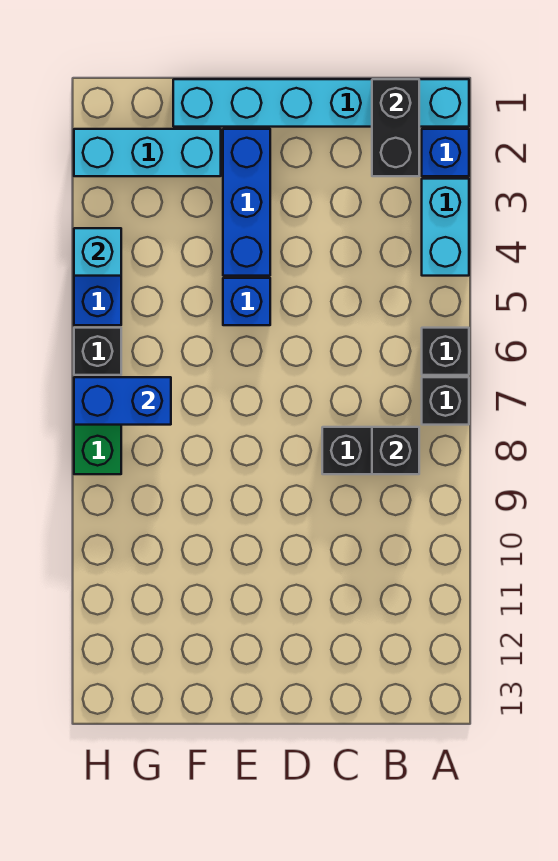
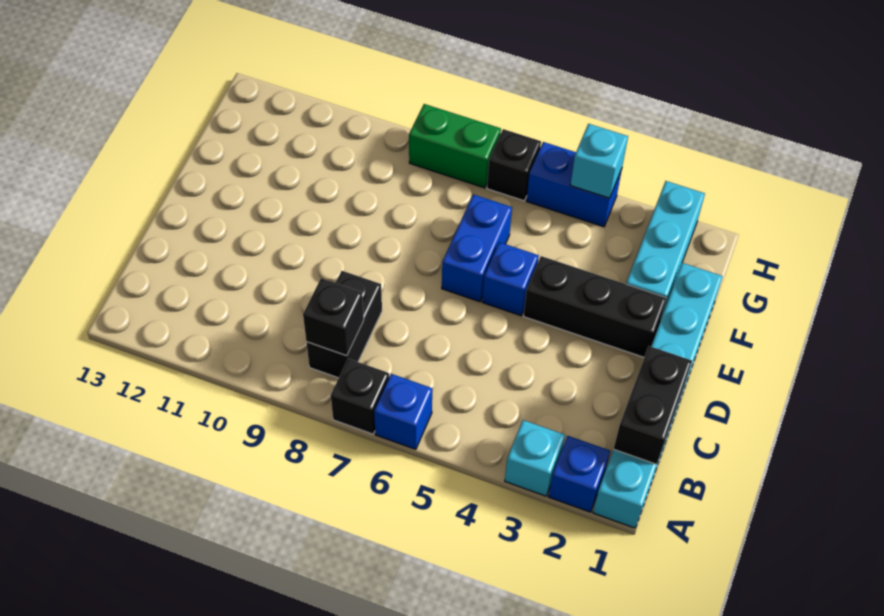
cyan brick A3:A4 level 1 -> cyan brick A3 level 1
black brick A6 level 1 -> blue brick A6 level 1
black brick B1:B2 level 2 -> black brick B1:C1 level 2
blue brick E2:E4 level 1 -> black brick E2:E4 level 1
blue brick G7:H7 level 2 -> blue brick E6:F6 level 1

